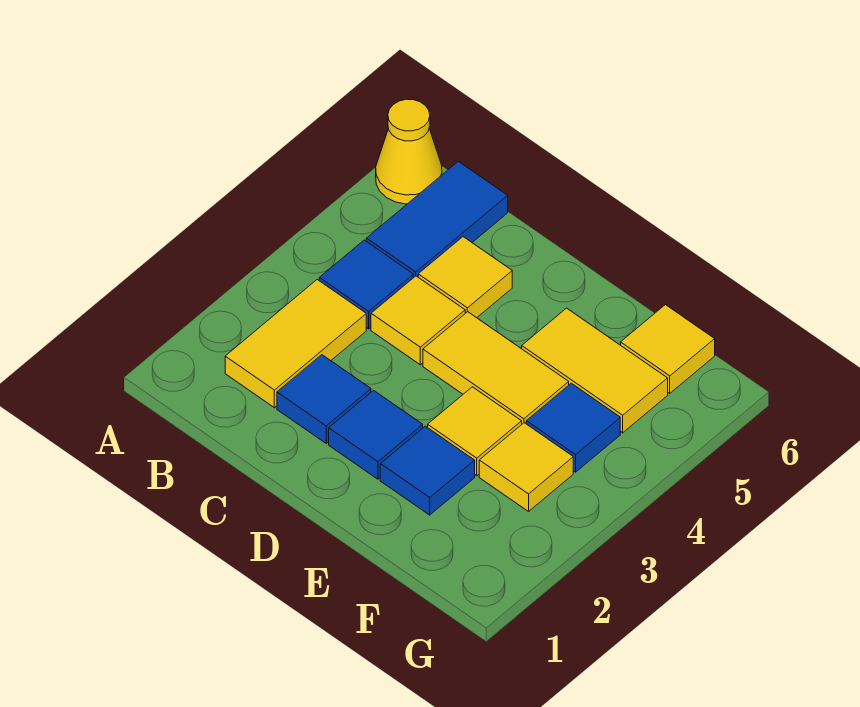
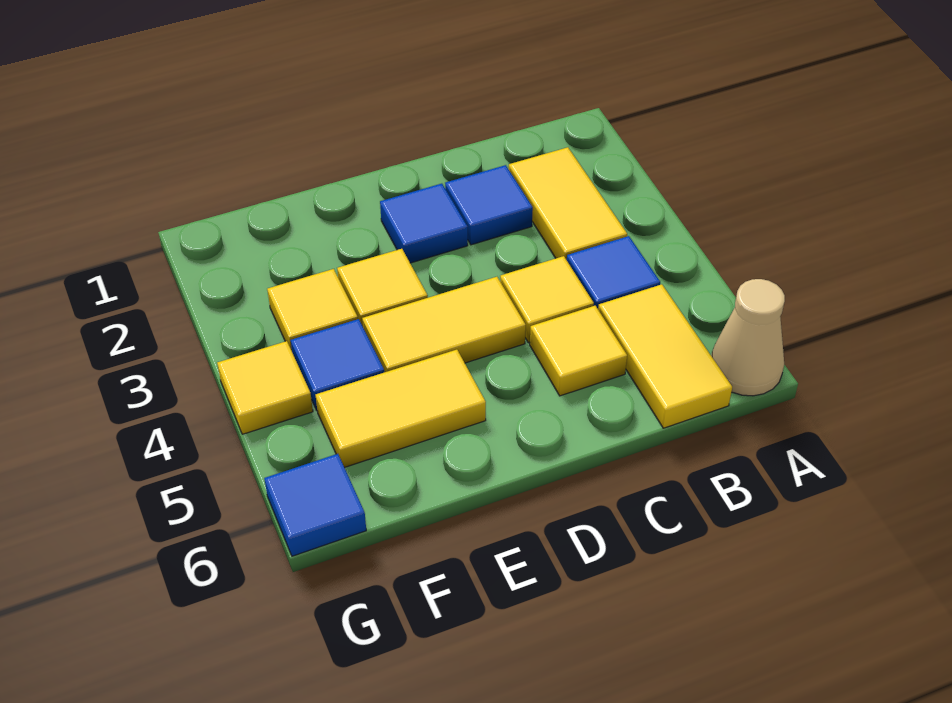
yellow cone A6 level 1 -> tan cone A6 level 1
blue tile B5:B6 level 1 -> yellow tile B5:B6 level 1
blue tile E2 level 1 -> blue tile G6 level 1
yellow tile F6 level 1 -> yellow tile G4 level 1

